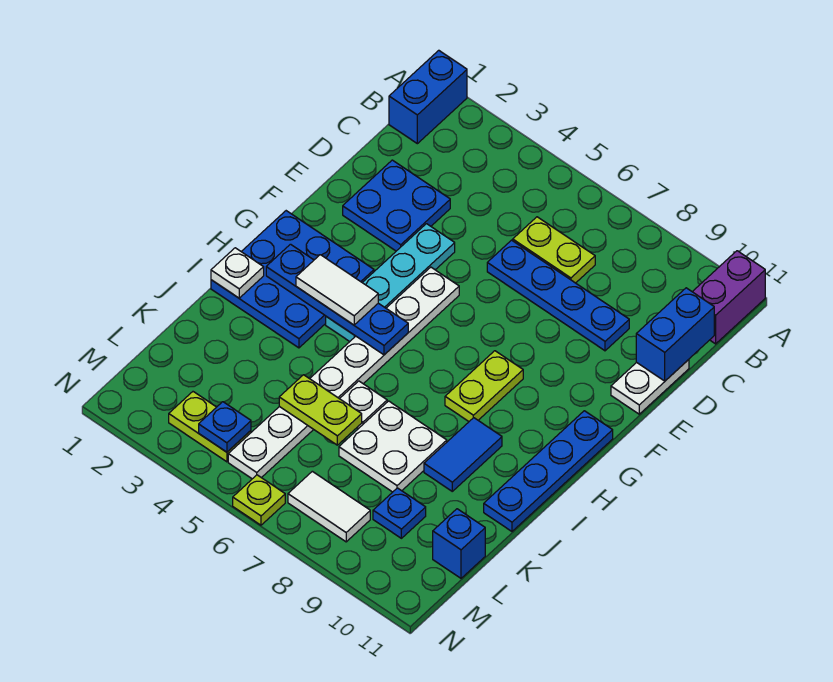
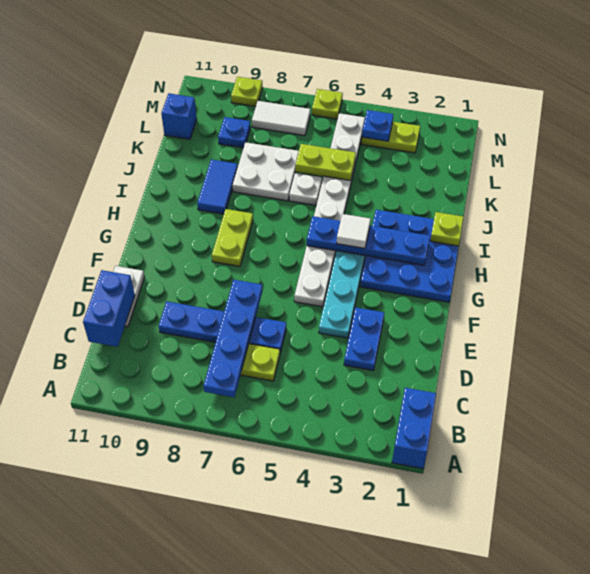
purple brick A11:B11 level 1 -> none
blue plate D2:E3 level 1 -> blue plate D3:E3 level 1
blue plate G11:J11 level 1 -> blue plate B7:E7 level 2
white tile H3:H4 level 3 -> white tile H4 level 3
white plate I1 level 2 -> lime plate I1 level 2
none -> lime plate N9 level 1

